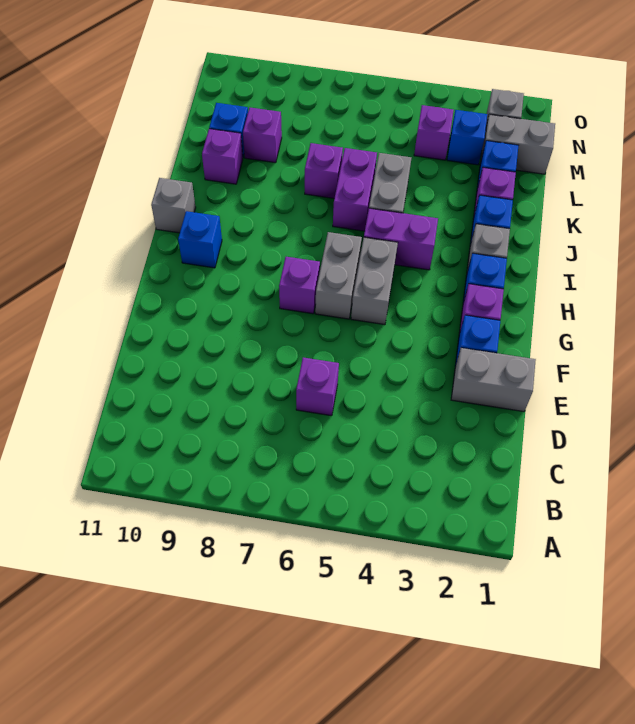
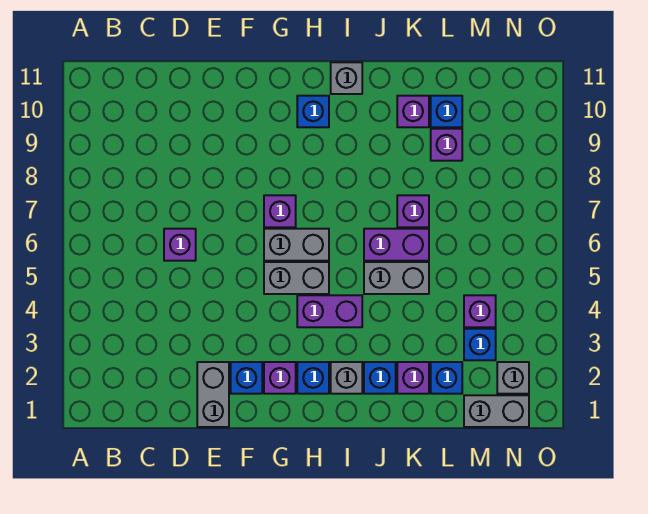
purple brick I4:I5 level 1 -> purple brick H4:I4 level 1
grey brick M1:M2 level 1 -> grey brick M1:N1 level 1

